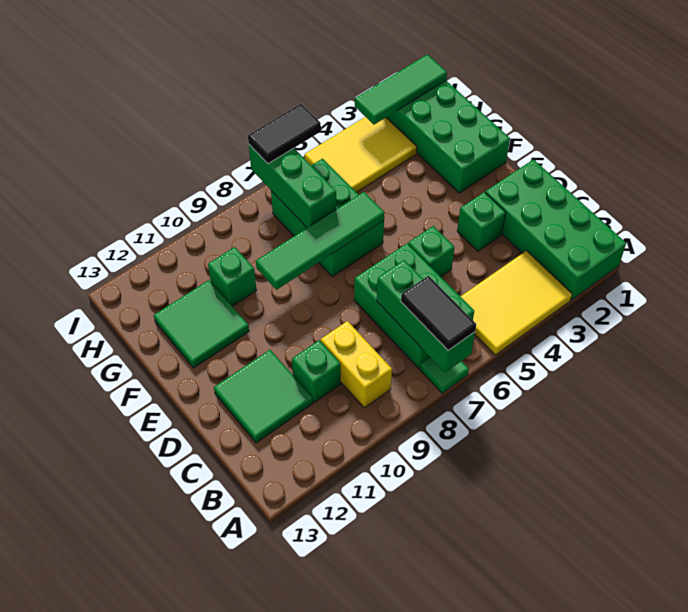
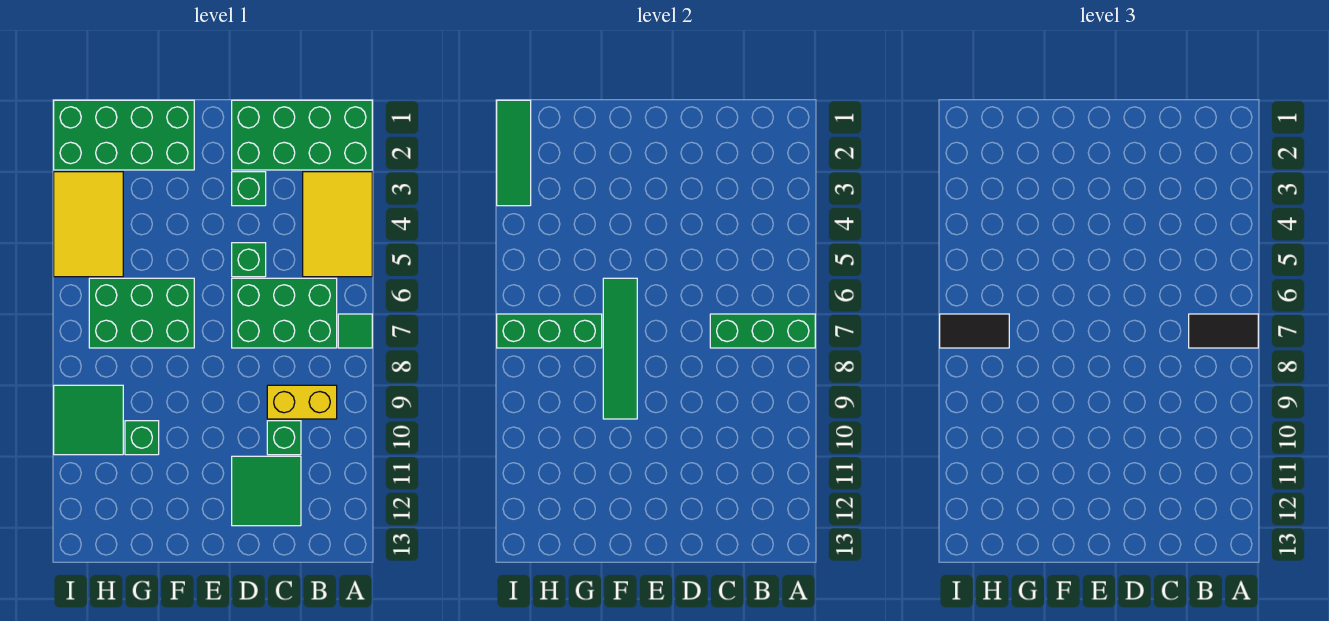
green tile F11:G12 level 1 -> green tile H9:I10 level 1
black tile I6:I7 level 3 -> black tile H7:I7 level 3

